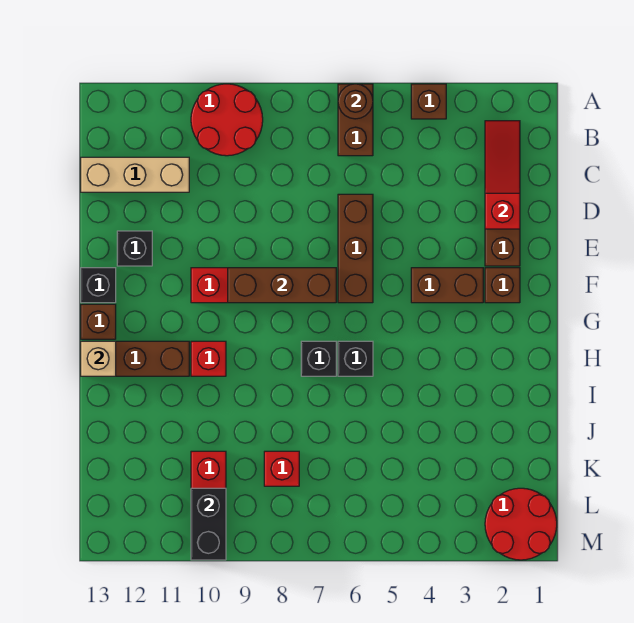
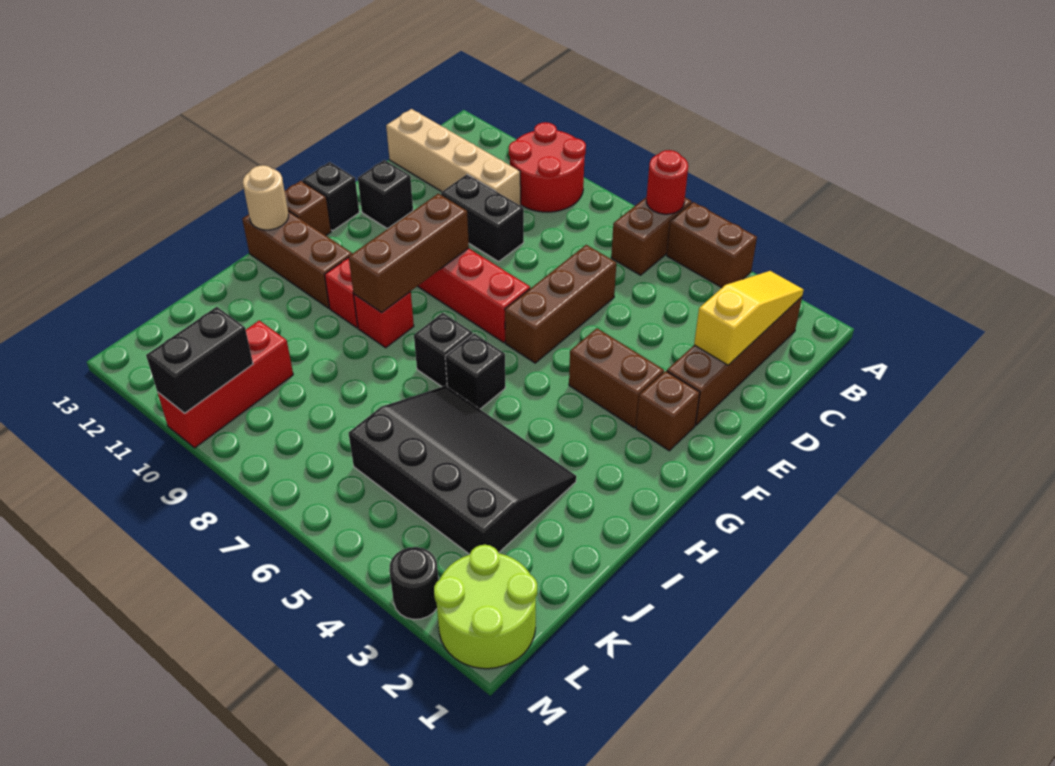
brown brick A4 level 1 -> brown brick A4:A5 level 1
brown round brick A6 level 2 -> red round brick A6 level 2
red slope B2:D2 level 2 top D -> yellow slope B2:D2 level 2 top D
tan brick C11:C13 level 1 -> tan brick C10:C13 level 1
none -> black brick D9:D10 level 1
brown brick F7:F9 level 2 -> brown brick F9:H9 level 2
tan brick H13 level 2 -> tan round brick H13 level 2
none -> black slope I3:K6 level 1 top K
red brick K8 level 1 -> red brick H9 level 1
red round brick L1:M2 level 1 -> lime round brick L1:M2 level 1
none -> black round brick M3 level 1

